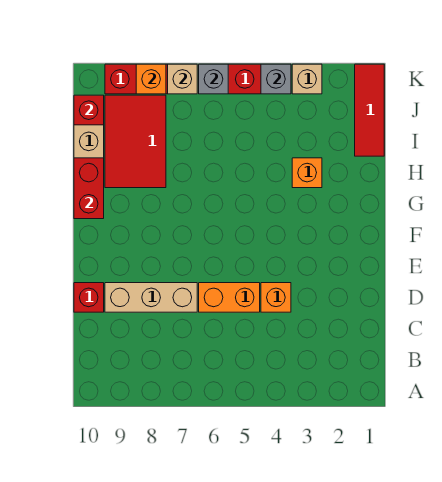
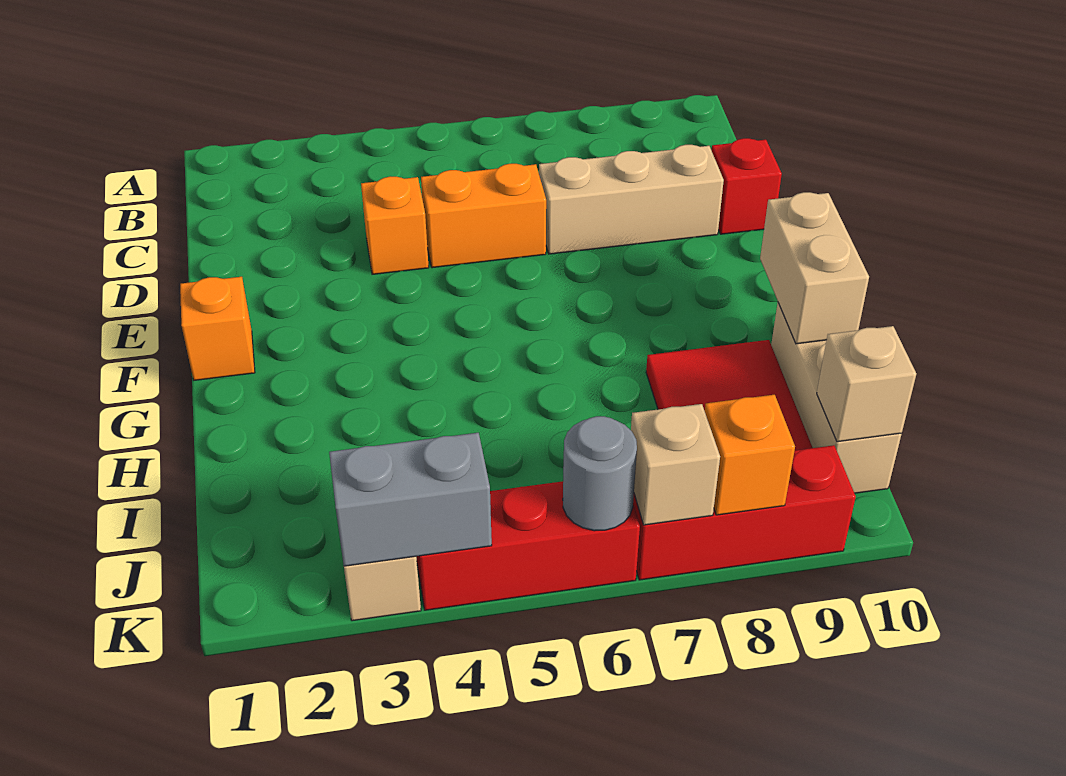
red brick G10:H10 level 2 -> tan brick G10:H10 level 2
orange brick H3 level 1 -> orange brick F1 level 1
red tile I1:K1 level 1 -> none
red brick J10 level 2 -> tan brick J10 level 2
grey brick K4 level 2 -> grey brick K3:K4 level 2
grey brick K6 level 2 -> grey round brick K6 level 2

